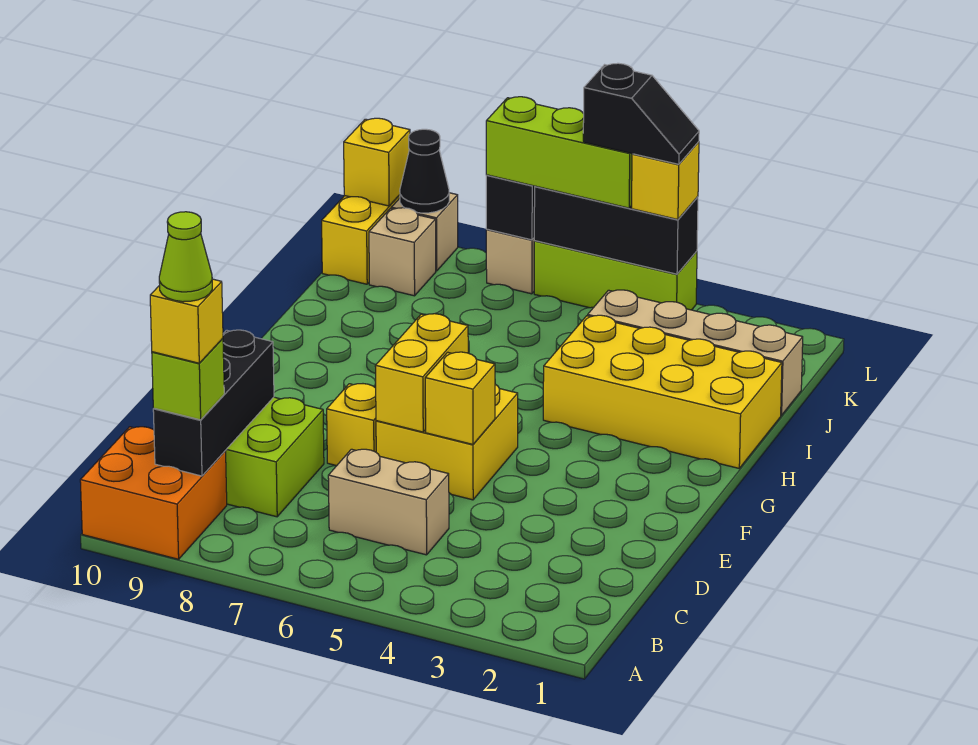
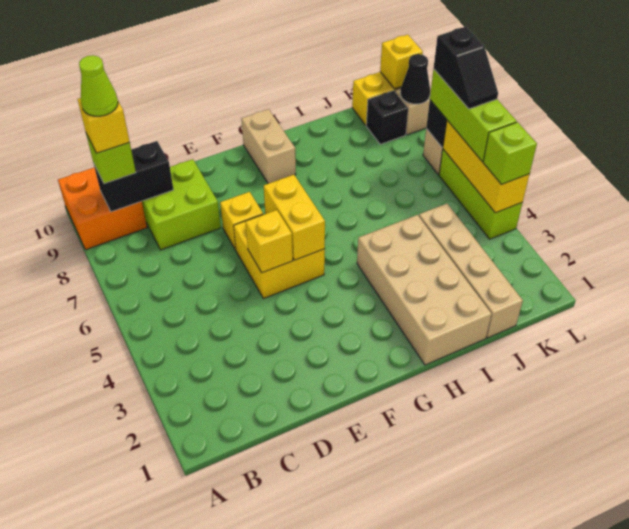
black brick B9:D9 level 2 -> black brick B9:C9 level 2
tan brick C5:C6 level 1 -> tan brick G9:G10 level 1
yellow brick E6:F6 level 2 -> yellow brick F5:F6 level 2
yellow brick H1:I4 level 1 -> tan brick H1:I4 level 1
tan brick K9 level 1 -> black brick K9 level 1
black brick L4:L6 level 2 -> yellow brick L4:L6 level 2
yellow brick L4 level 3 -> lime brick L4 level 3
black slope L4:L5 level 4 top 5 -> black slope L6:L7 level 4 top 7

